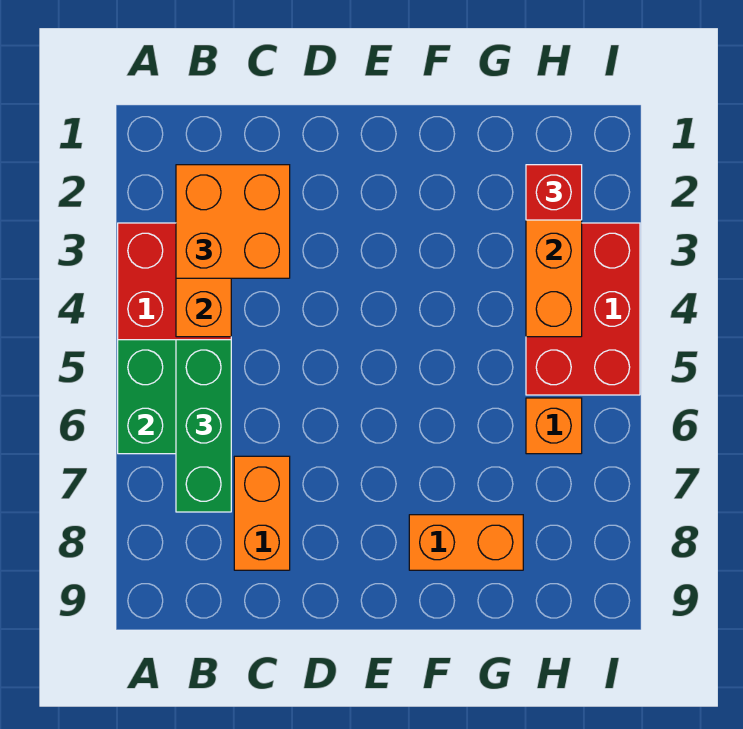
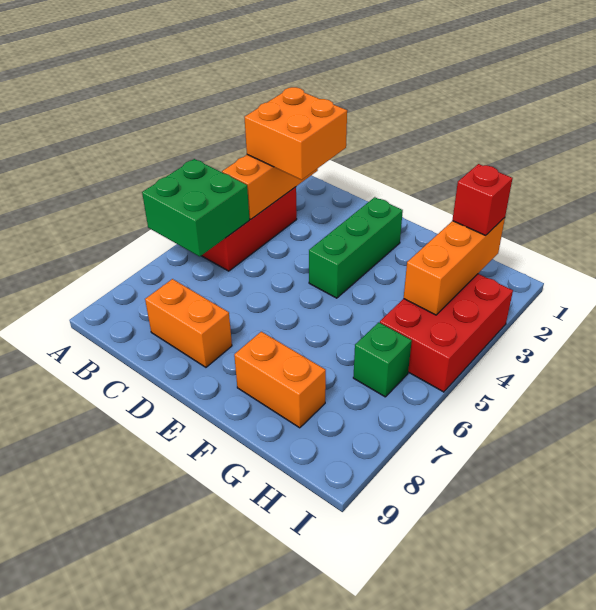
green brick B5:B7 level 3 -> green brick E2:E4 level 1
orange brick C7:C8 level 1 -> orange brick C8:D8 level 1
orange brick H6 level 1 -> green brick H6 level 1

